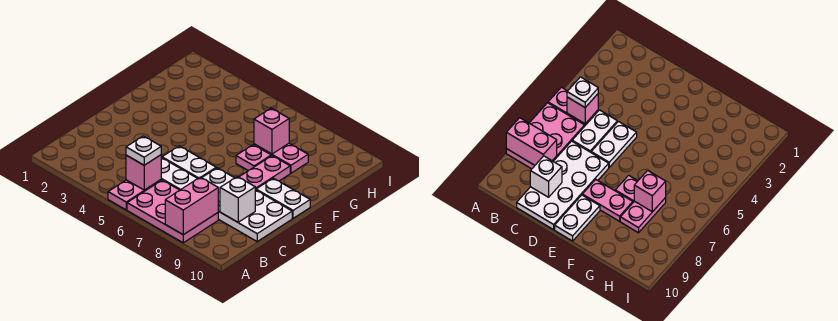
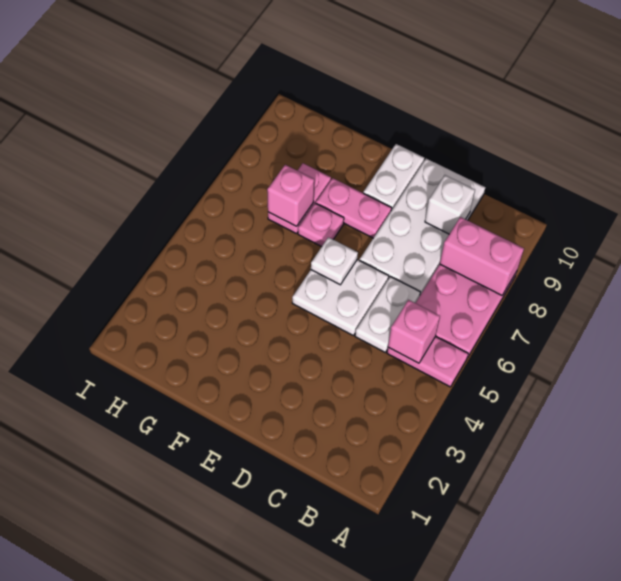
white plate B5 level 3 -> white plate E6 level 2
white plate D5:D6 level 1 -> white plate D5:E6 level 1

